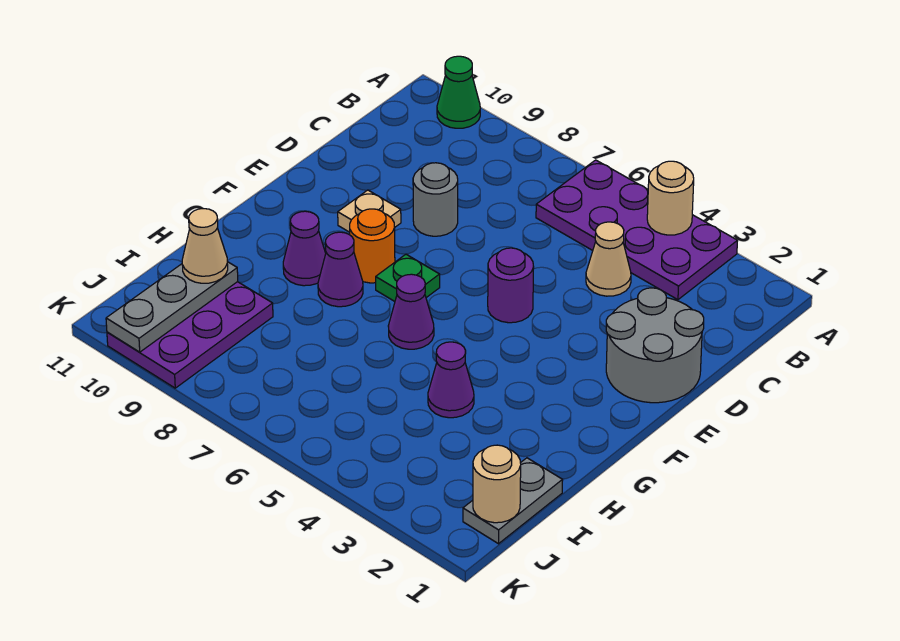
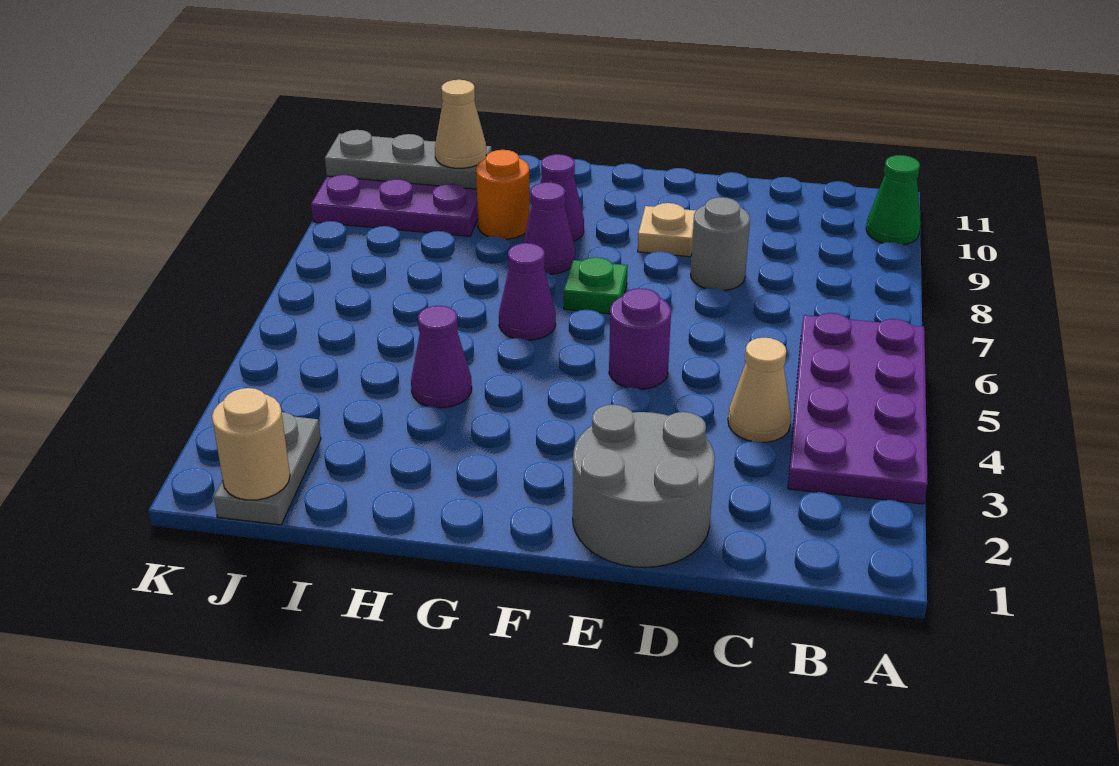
tan round brick A4 level 2 -> none
orange round brick F8 level 1 -> orange round brick H9 level 1
grey plate I1:J1 level 1 -> grey plate J1:J2 level 1

